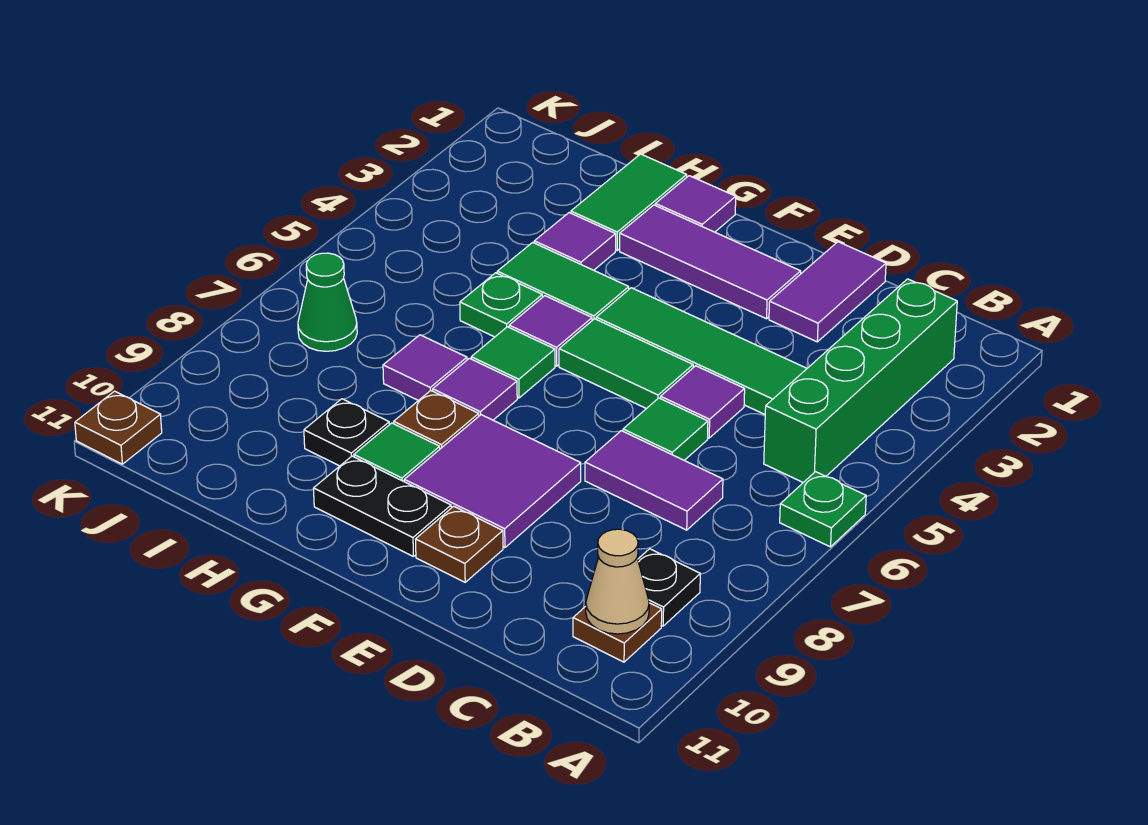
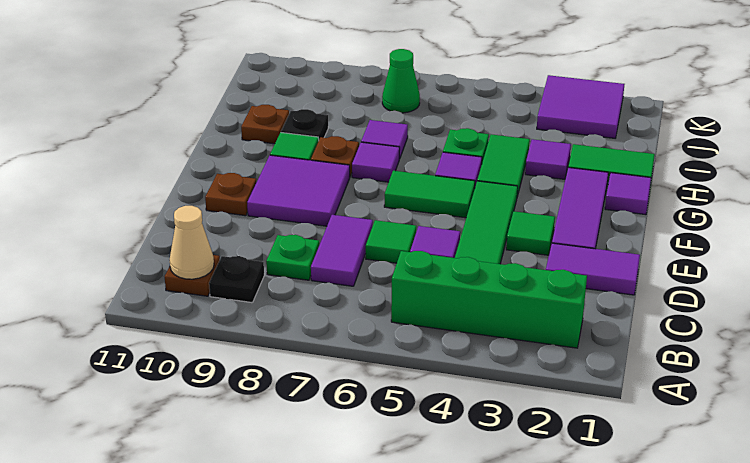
green plate A6 level 1 -> green plate C8 level 1
green tile E5:F5 level 1 -> green tile F5:F6 level 1
black plate F10:G10 level 1 -> none
green tile G6 level 1 -> green tile E3 level 1
none -> purple tile J2:K3 level 1
brown plate K11 level 1 -> brown plate H10 level 1

